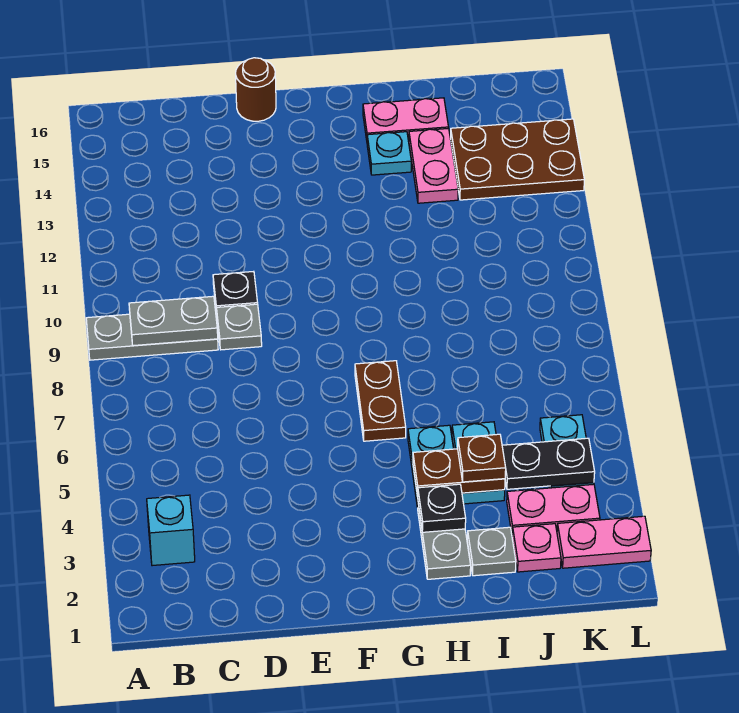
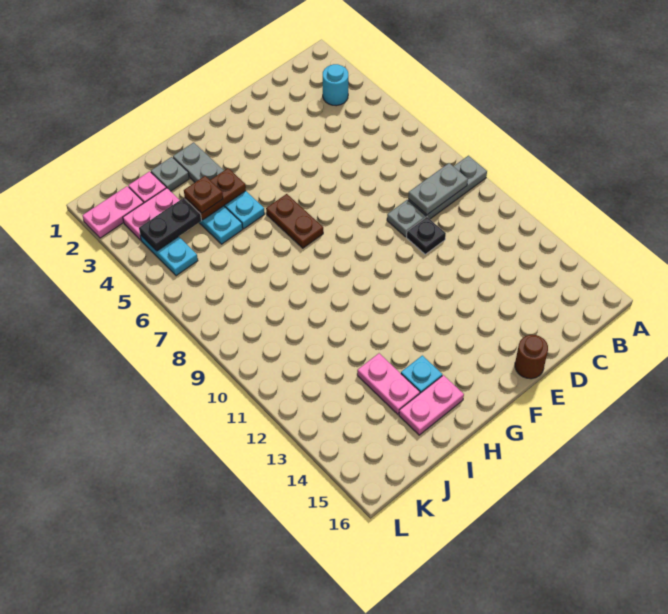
cyan brick B3 level 1 -> cyan round brick B3 level 1
black plate H3 level 2 -> none
brown plate J13:L14 level 1 -> none

